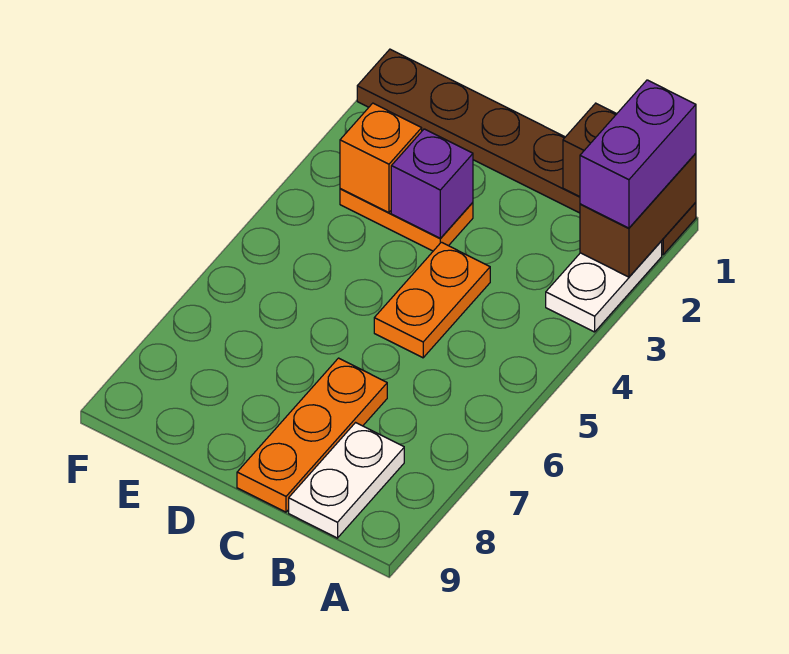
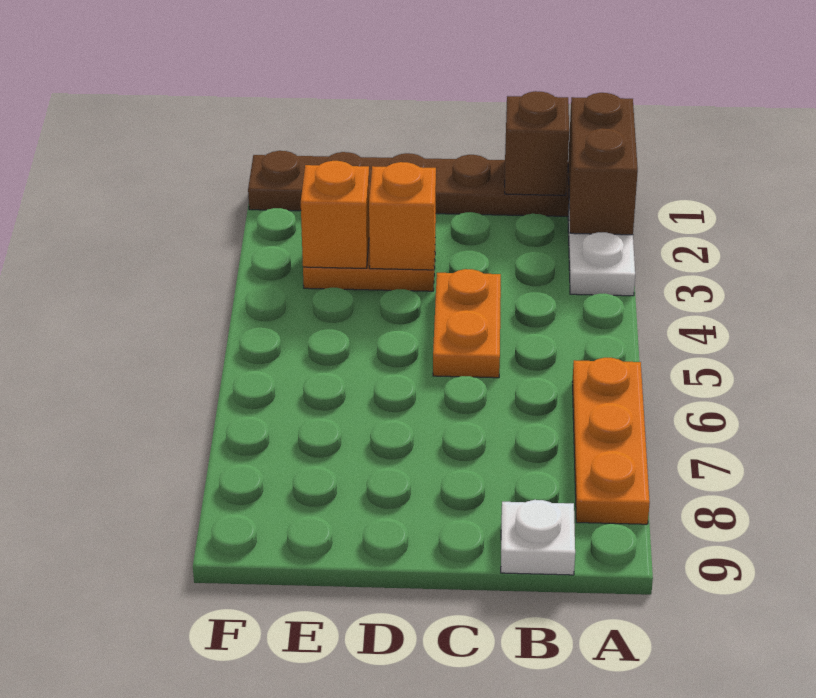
purple brick A1:A2 level 3 -> none
white plate B8:B9 level 1 -> white plate B9 level 1
orange plate C7:C9 level 1 -> orange plate A6:A8 level 1
purple brick D3 level 2 -> orange brick D3 level 2

